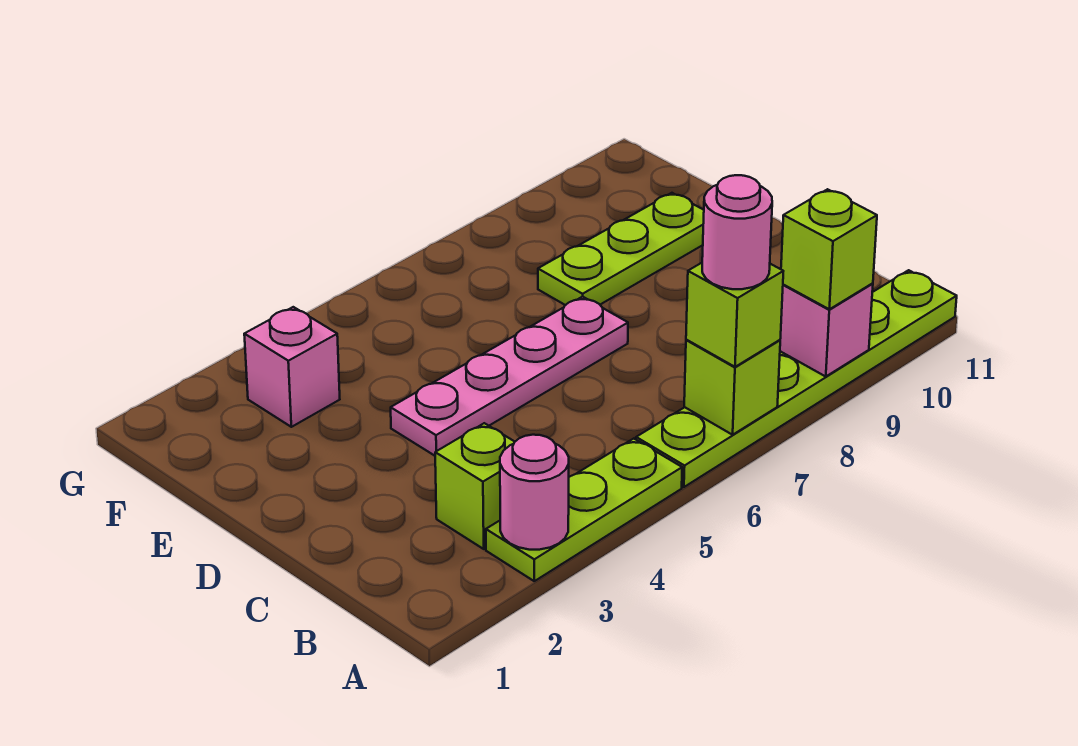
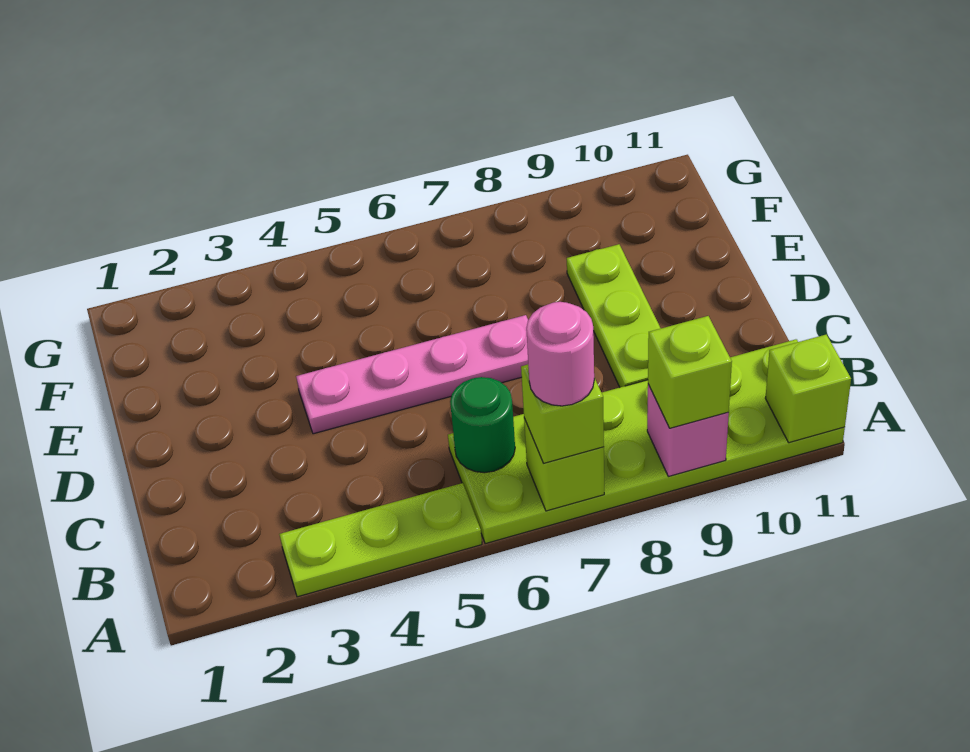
pink round brick A3 level 2 -> none
lime plate A6:A11 level 1 -> lime plate A6:B11 level 1
lime brick B3 level 1 -> lime brick A11 level 2
none -> green round brick B6 level 2
lime plate E8:E10 level 1 -> lime plate C9:E9 level 1
pink brick F3 level 1 -> none

